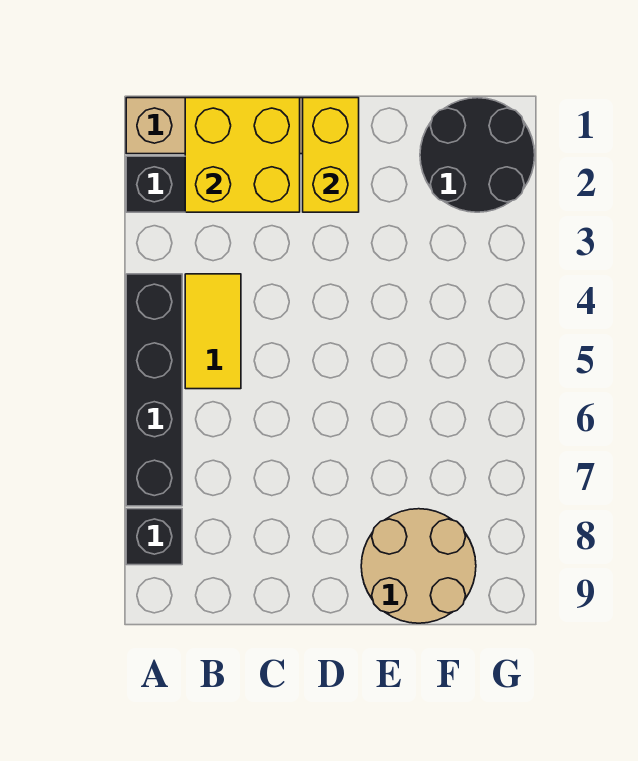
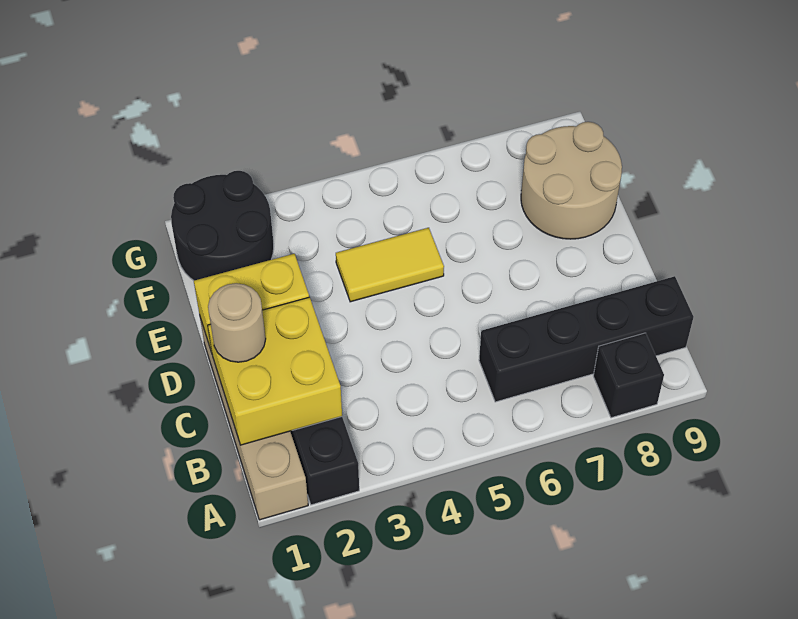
black brick A4:A7 level 1 -> black brick B6:B9 level 1
yellow tile B4:B5 level 1 -> yellow tile E4:E5 level 1
none -> tan round brick C1 level 3

